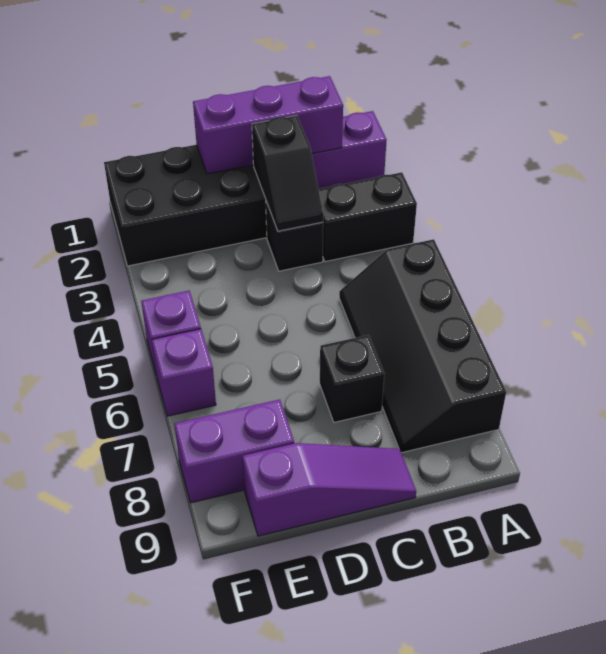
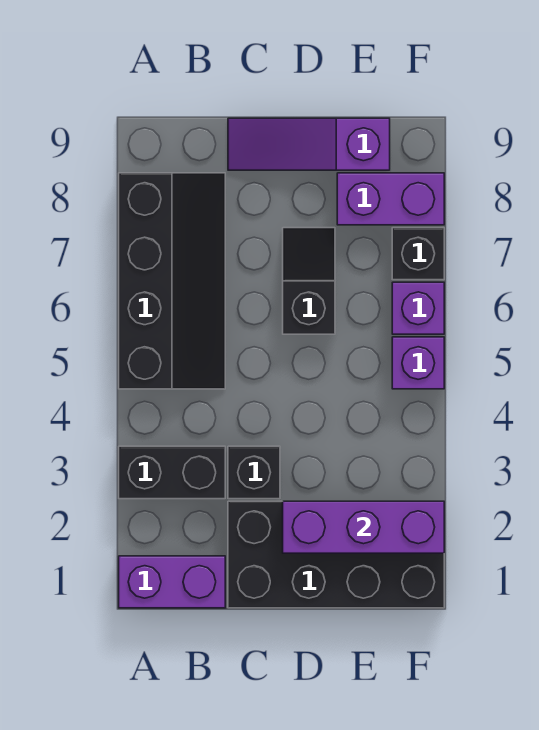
purple brick B1:D1 level 2 -> purple brick D2:F2 level 2
black slope C2:C3 level 2 top 2 -> black slope D6:D7 level 1 top 6
black brick C7 level 1 -> black brick F7 level 1

